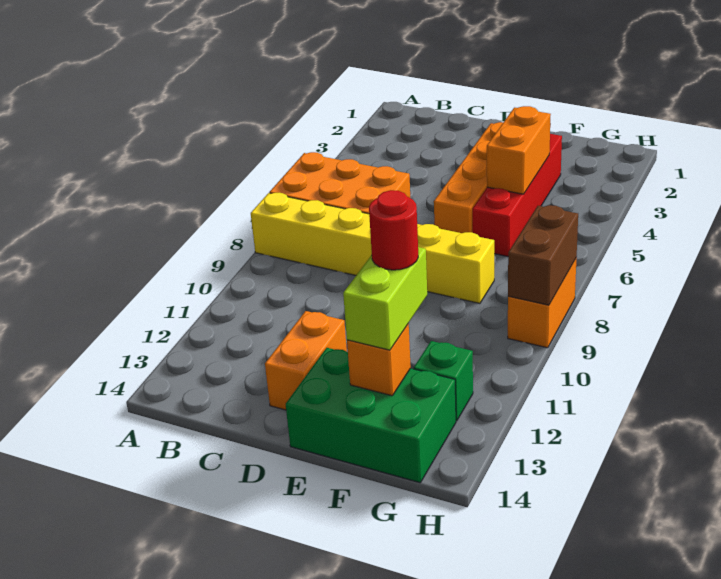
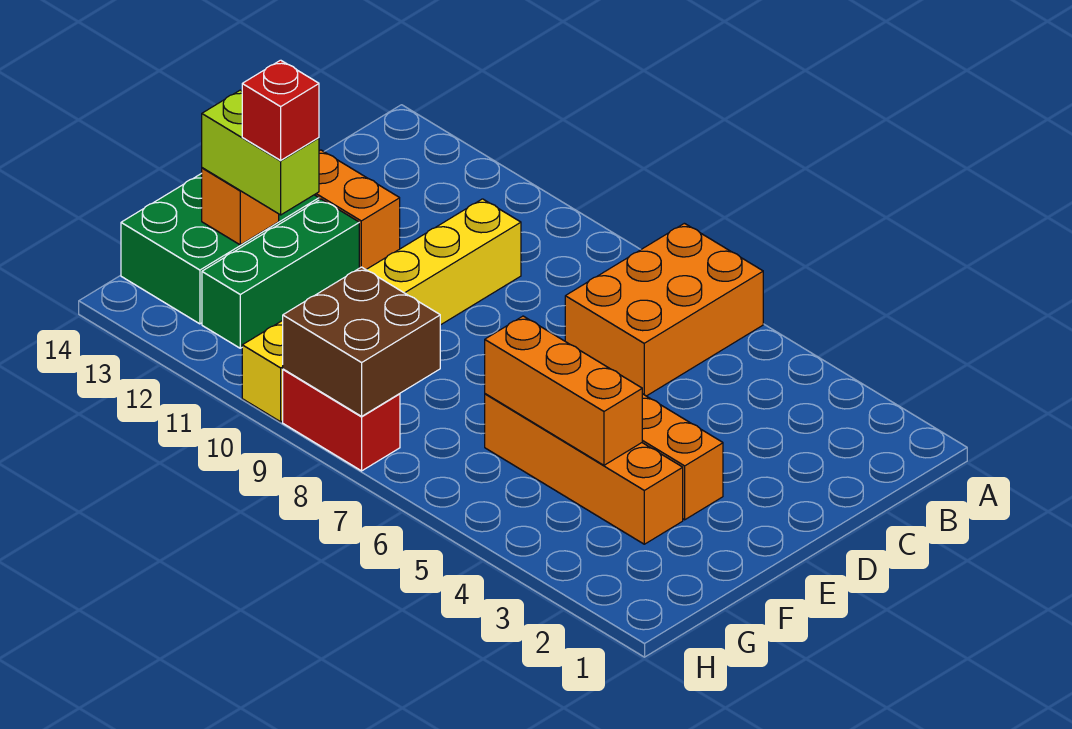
yellow brick A8:F8 level 1 -> yellow brick C10:H10 level 1
red brick F3:F6 level 1 -> orange brick F3:F6 level 1
orange brick F4:F5 level 2 -> orange brick F4:F6 level 2
red round brick F12 level 4 -> red brick F12 level 4
green brick G12 level 1 -> green brick E12:G12 level 1
orange brick H8:H9 level 1 -> red brick H8:H9 level 1
brown brick H8:H9 level 2 -> brown brick G8:H9 level 2

